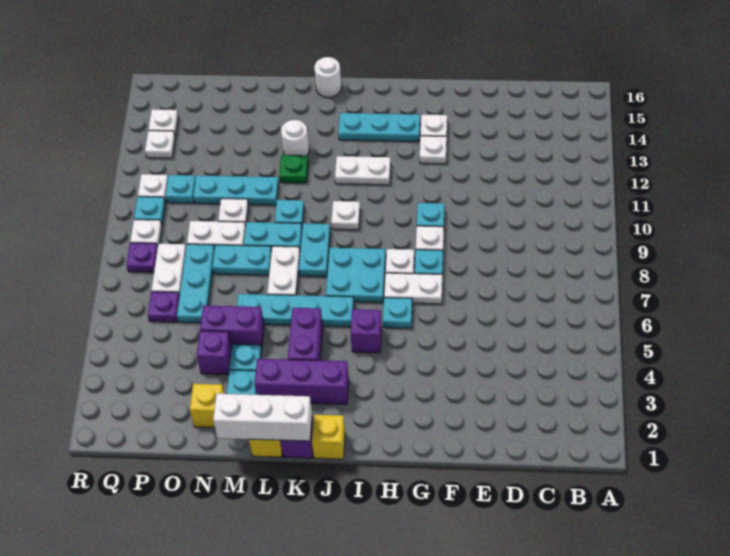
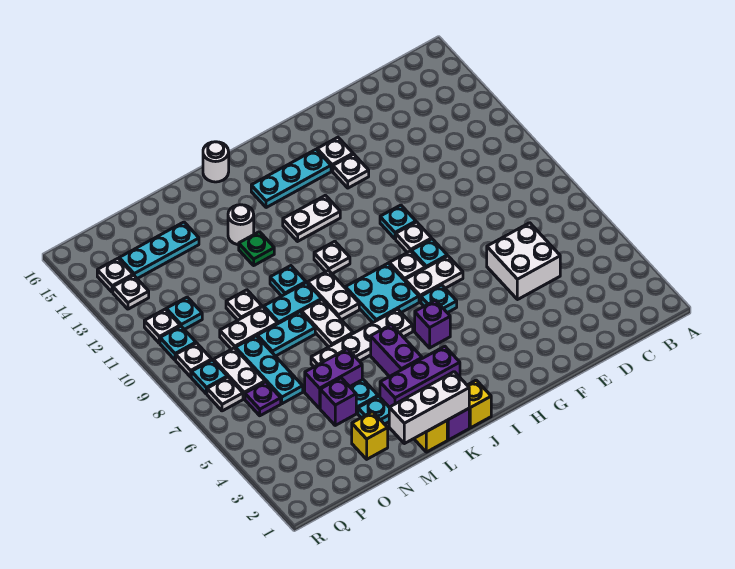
none -> white brick D5:E6 level 1
cyan plate J6:M6 level 1 -> white plate J6:M6 level 1
cyan plate K8:K9 level 1 -> white plate K8:K9 level 1
cyan plate M11:O11 level 1 -> cyan plate N14:P14 level 1
none -> white plate Q7 level 1
purple plate Q8 level 1 -> cyan plate Q8 level 1

